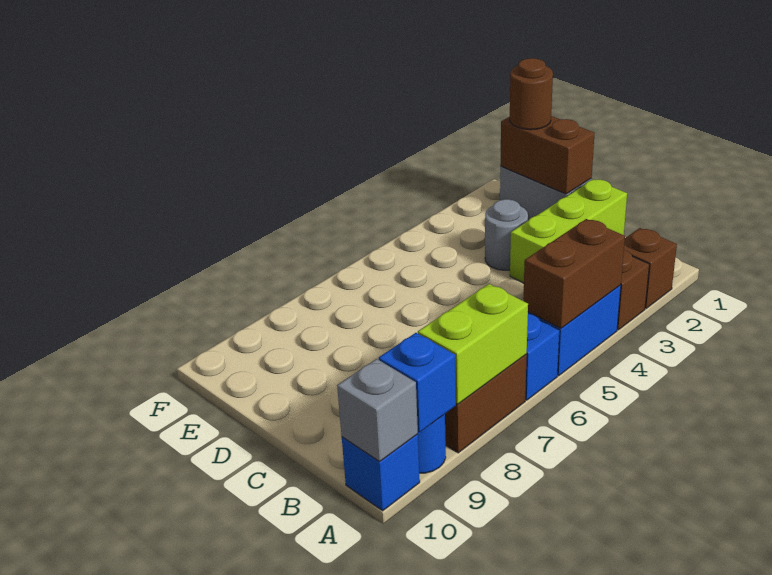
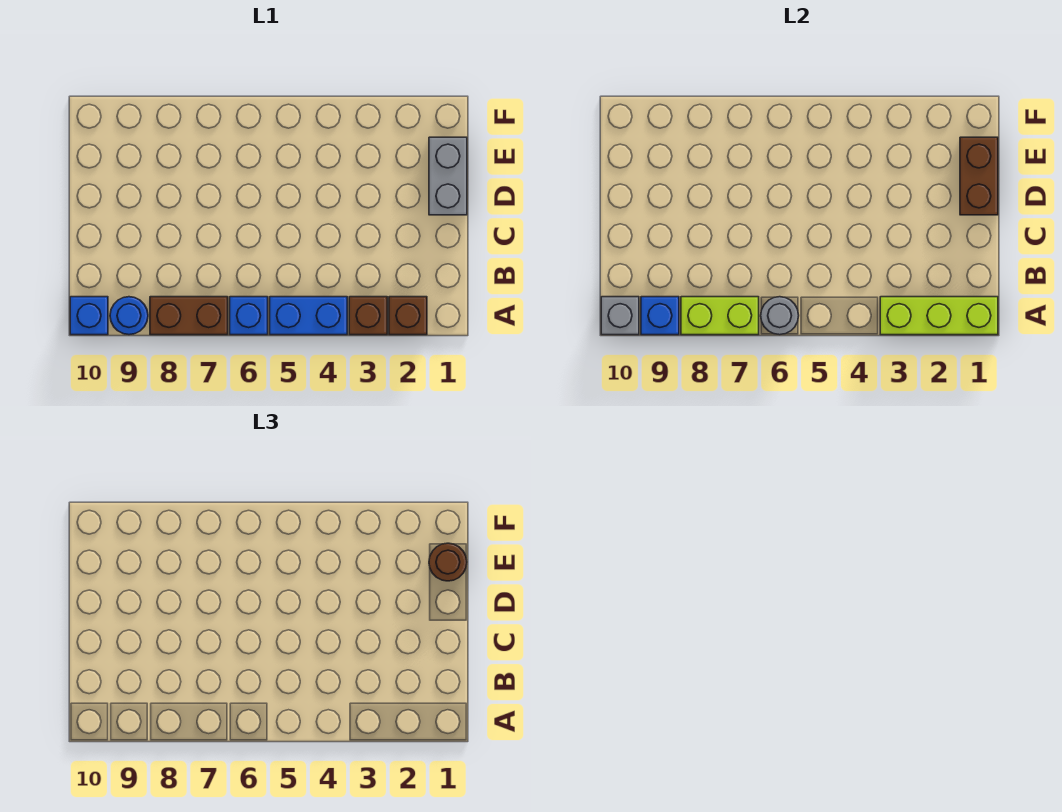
brown brick A4:A5 level 2 -> none
lime brick C1:C3 level 1 -> lime brick A1:A3 level 2
grey round brick D3 level 1 -> grey round brick A6 level 2

